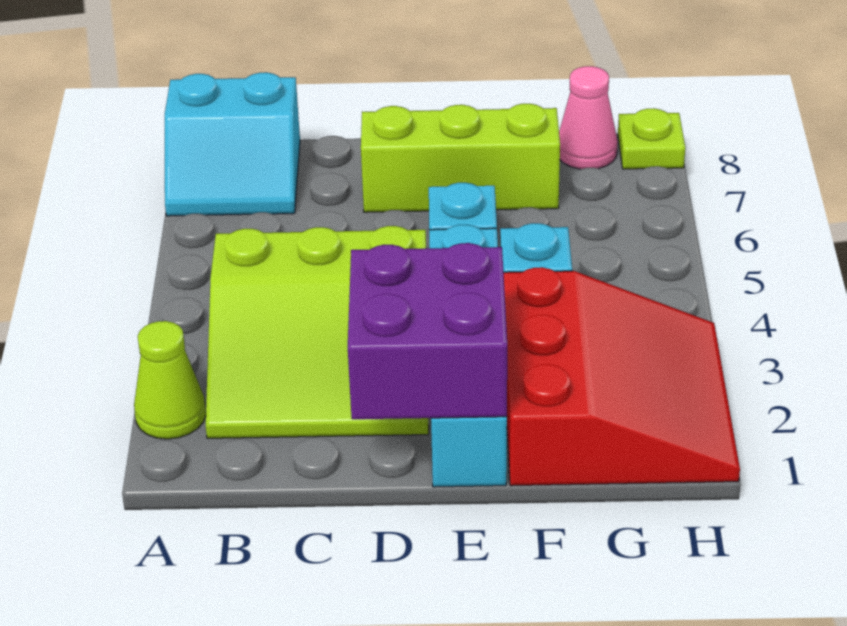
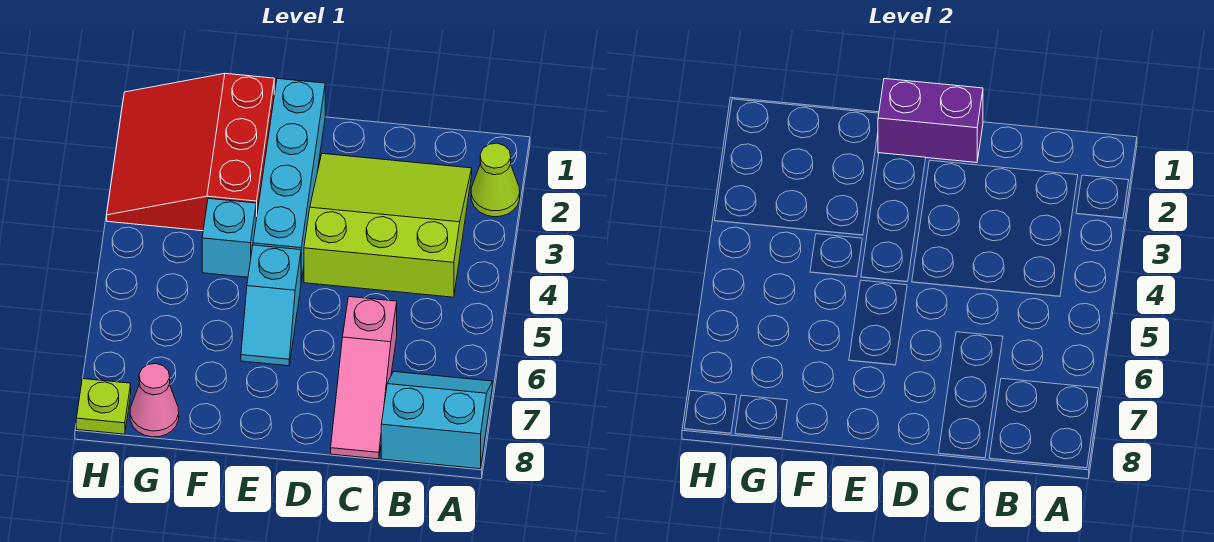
none -> pink slope C6:C8 level 1 top 6
purple brick D1:E2 level 2 -> purple brick D1:E1 level 2
lime brick D7:F7 level 1 -> none

